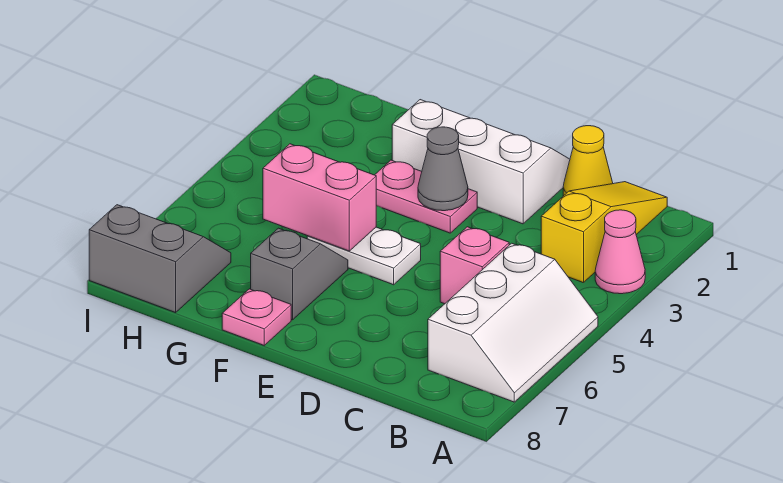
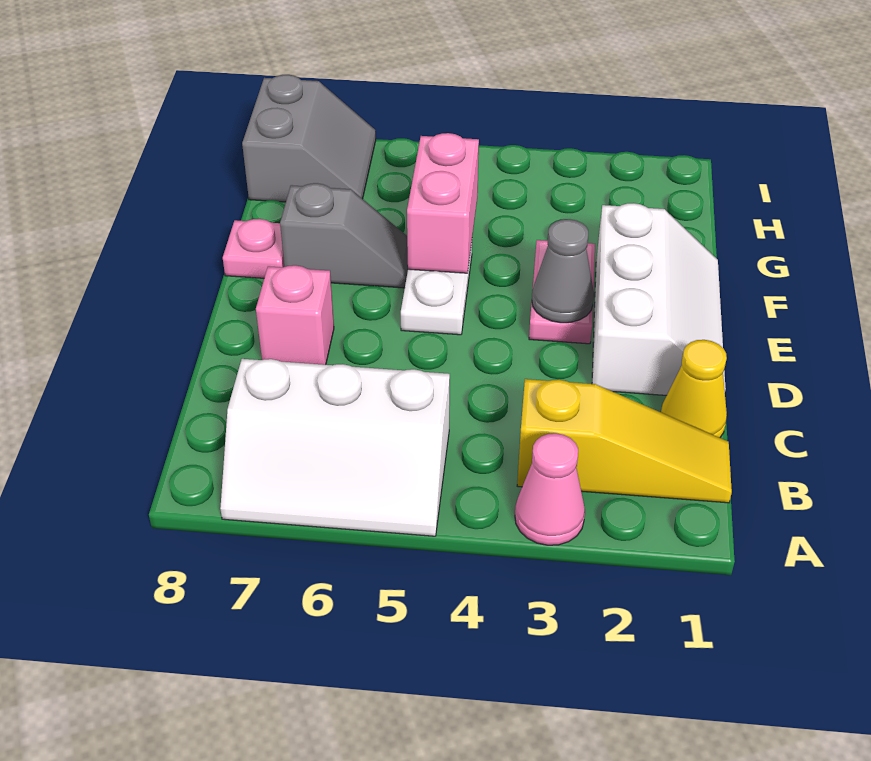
pink brick C5 level 1 -> pink brick D7 level 1

